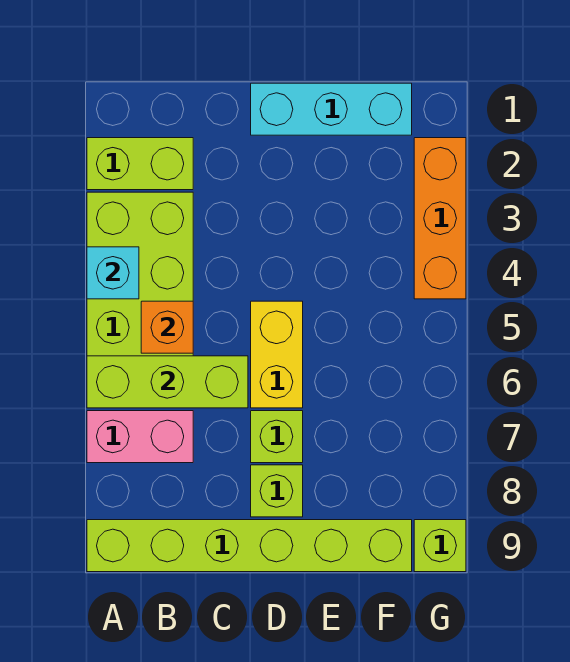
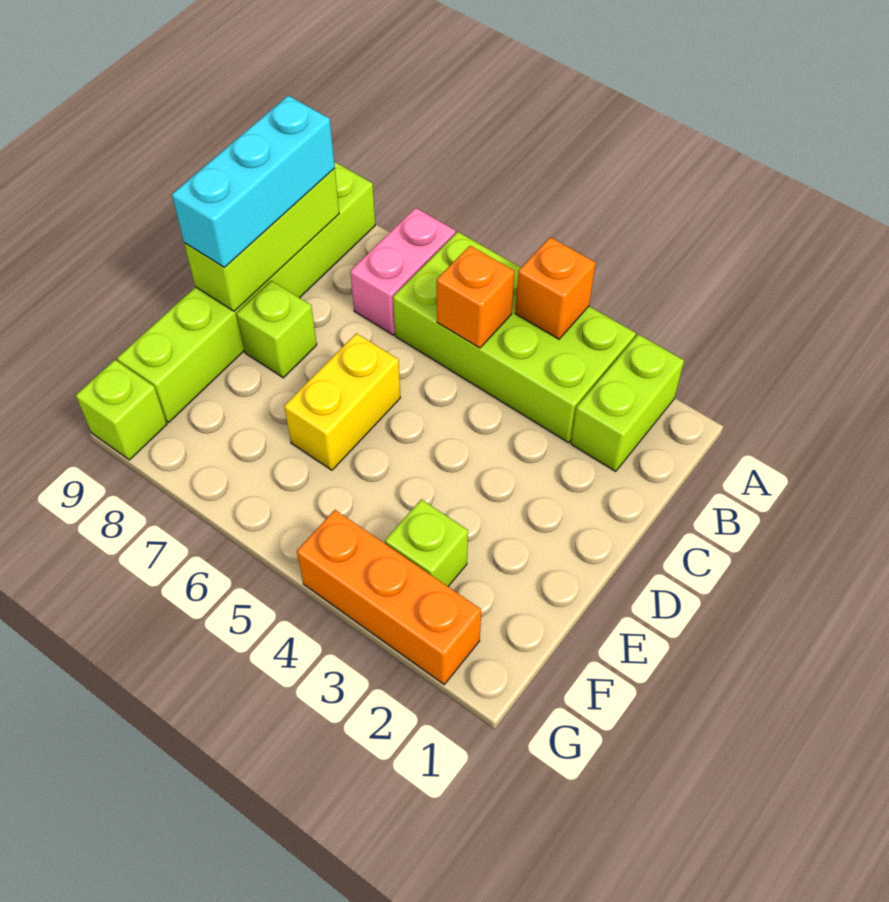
cyan brick A4 level 2 -> orange brick A4 level 2
lime brick A6:C6 level 2 -> lime brick B9:D9 level 2
cyan brick D1:F1 level 1 -> cyan brick B9:D9 level 3
yellow brick D5:D6 level 1 -> yellow brick D6:E6 level 1
lime brick D7 level 1 -> lime brick F3 level 1

